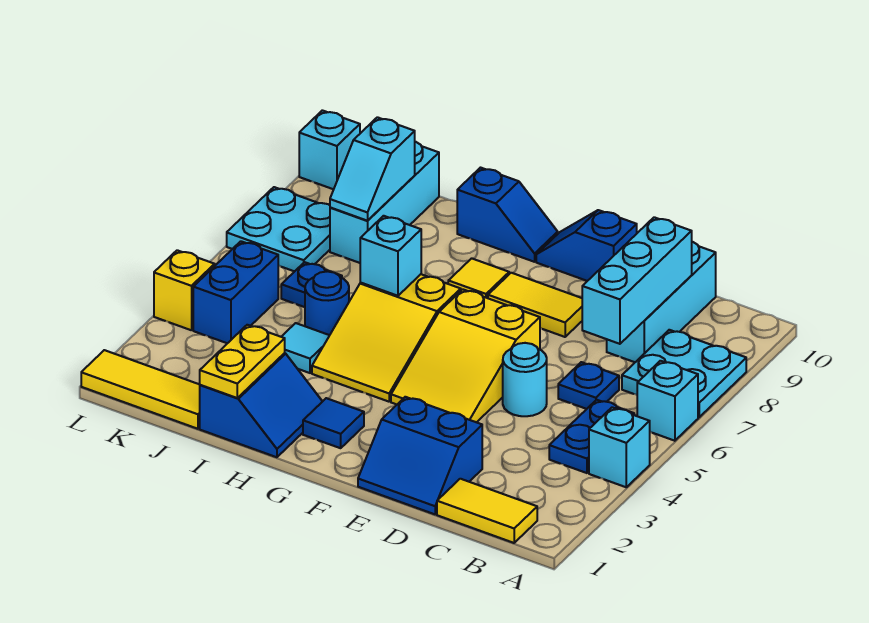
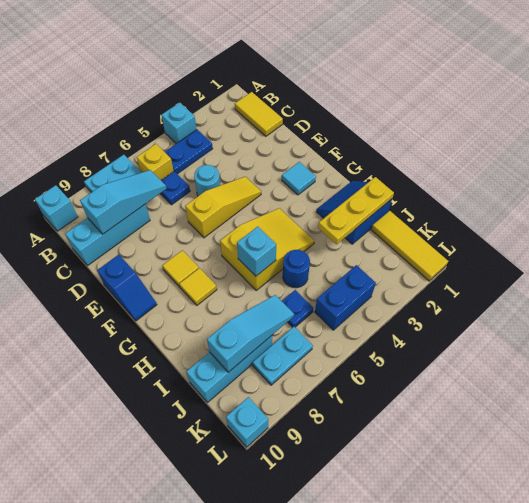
cyan brick A6 level 1 -> cyan brick A10 level 1
cyan brick C7:C9 level 2 -> cyan slope C7:C9 level 2 top 9
blue slope D1:E2 level 1 top 2 -> none
yellow slope E4:F6 level 1 top 6 -> yellow slope E4:E6 level 1 top 6
yellow tile E8:F8 level 1 -> yellow tile F8 level 1
blue tile G2 level 1 -> none
blue slope G10:H10 level 1 top H -> none
yellow plate I1:I2 level 2 -> yellow plate I1:I3 level 2
cyan tile I4 level 1 -> cyan tile F2 level 1
cyan slope J8:J9 level 2 top 9 -> cyan slope J7:J9 level 2 top 9
cyan plate K7:L8 level 1 -> cyan plate K7:K8 level 1
yellow brick L4 level 1 -> yellow brick B6 level 1

